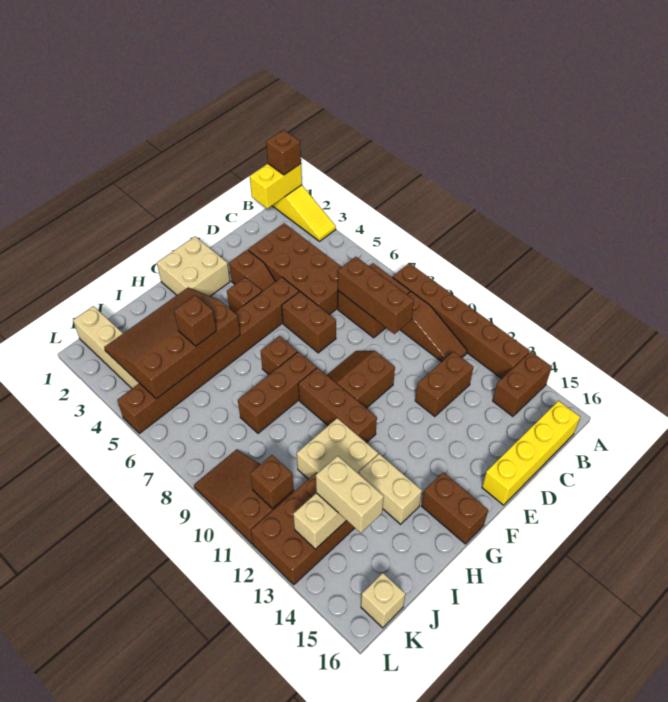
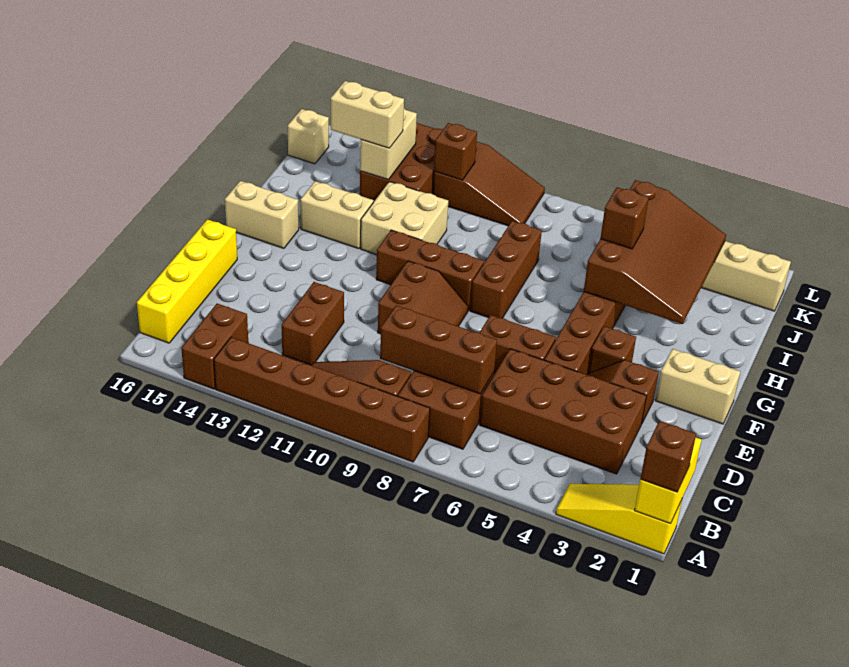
tan brick F1:G2 level 1 -> tan brick F1:F2 level 1
brown brick G7 level 1 -> none
brown brick G15:G16 level 1 -> tan brick G15:G16 level 1

